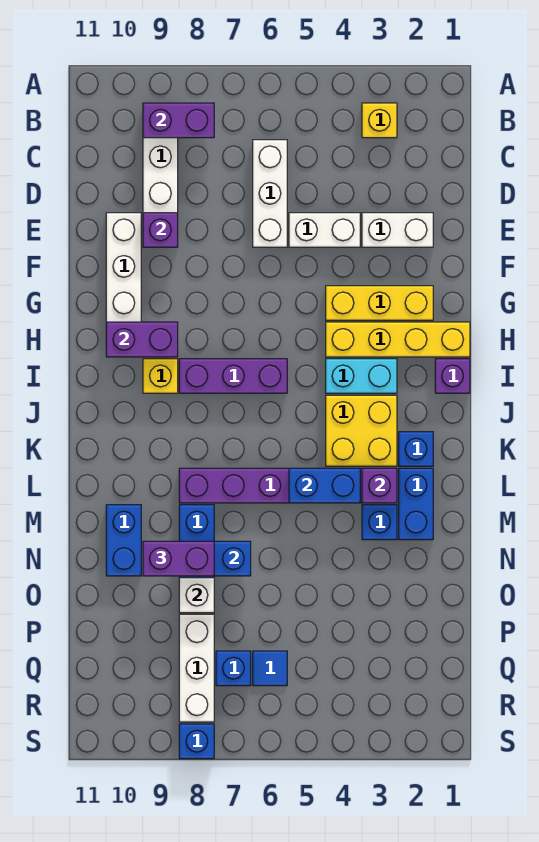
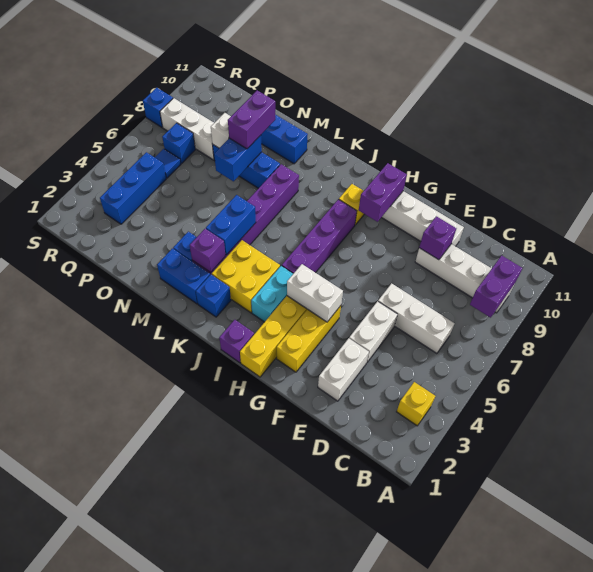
none -> white brick G4:H4 level 2
purple brick I6:I8 level 1 -> purple brick I5:I8 level 1
none -> blue brick Q3:Q5 level 1

